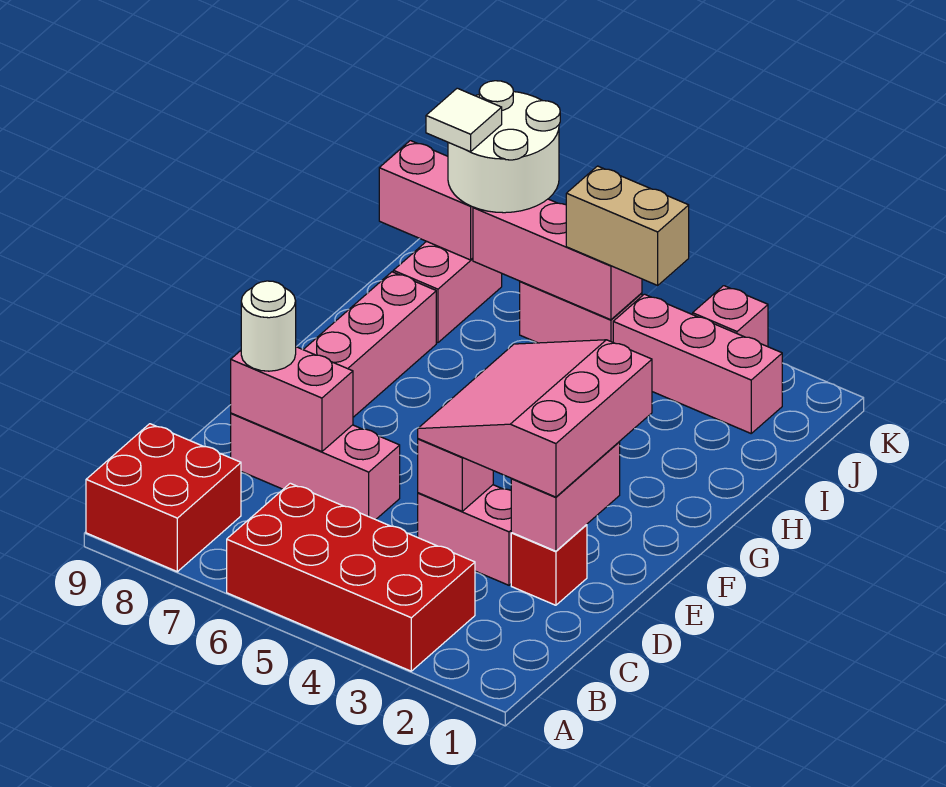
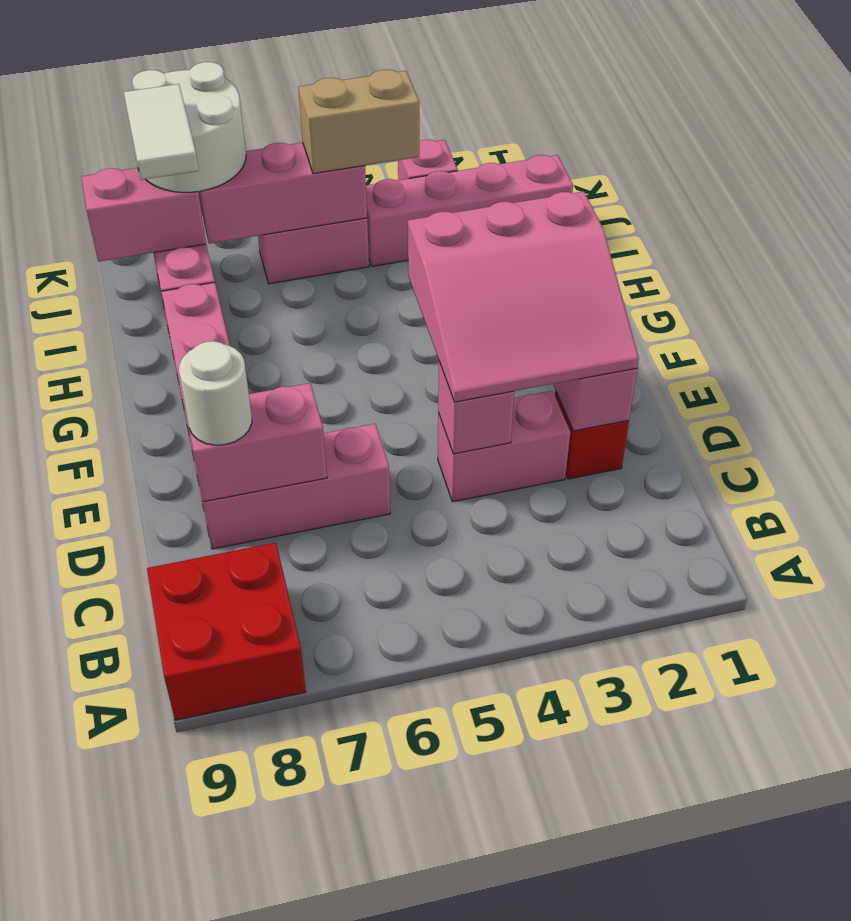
red brick A3:B6 level 1 -> none
pink slope D2:F4 level 3 top 2 -> pink slope D2:F4 level 3 top F
pink brick J2:J4 level 1 -> pink brick J1:J4 level 1
white tile J8 level 4 -> white tile I8:J8 level 4

